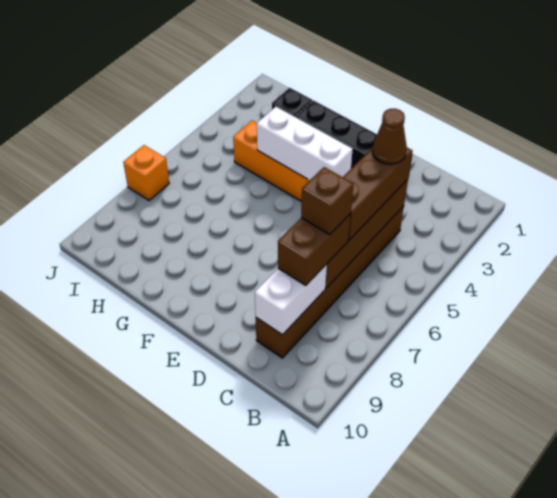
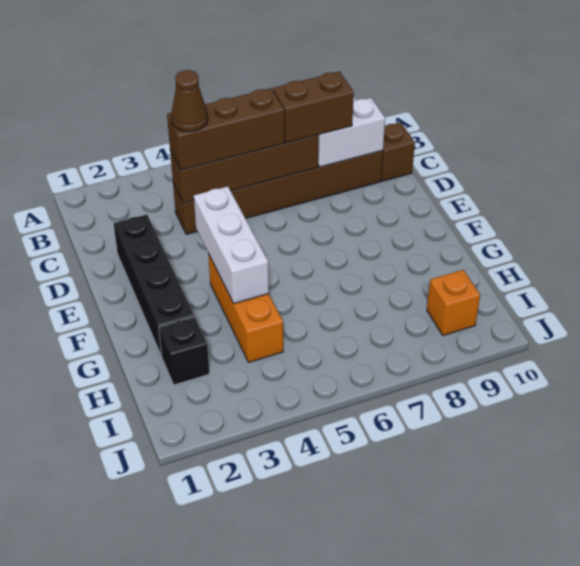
brown brick C7 level 4 -> brown brick C10 level 1
orange brick J7 level 1 -> orange brick I9 level 1

